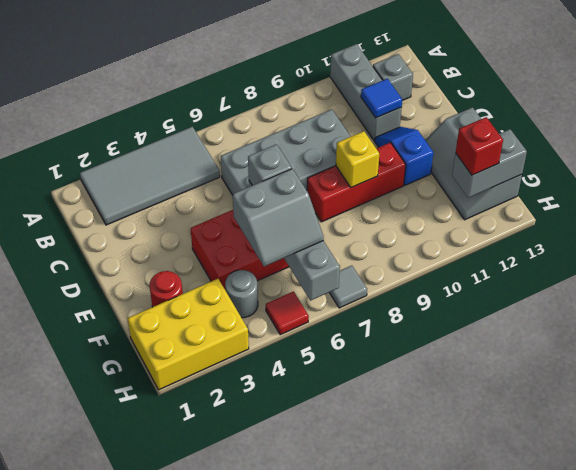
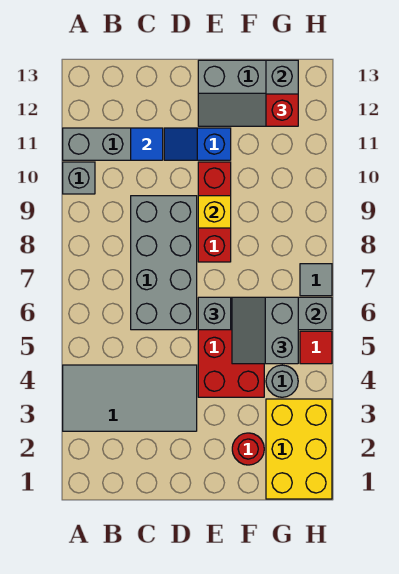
grey tile A2:B5 level 1 -> grey tile A3:D4 level 1
grey brick B12 level 1 -> grey brick A10 level 1
grey slope F5:G6 level 3 top F -> grey slope F5:G6 level 3 top G

